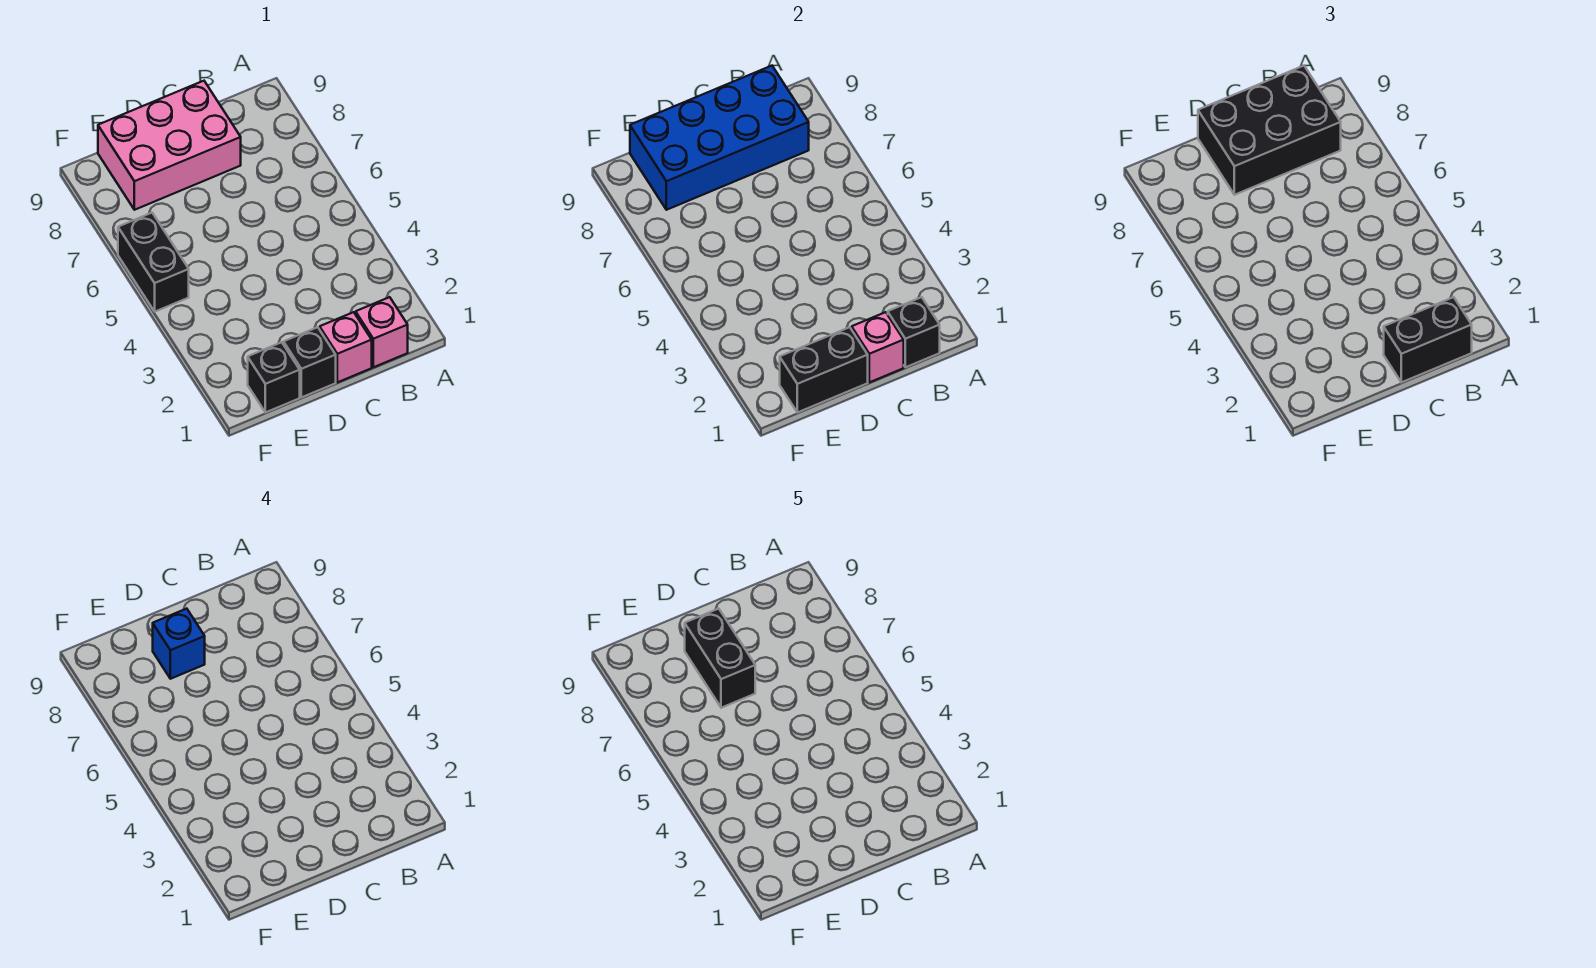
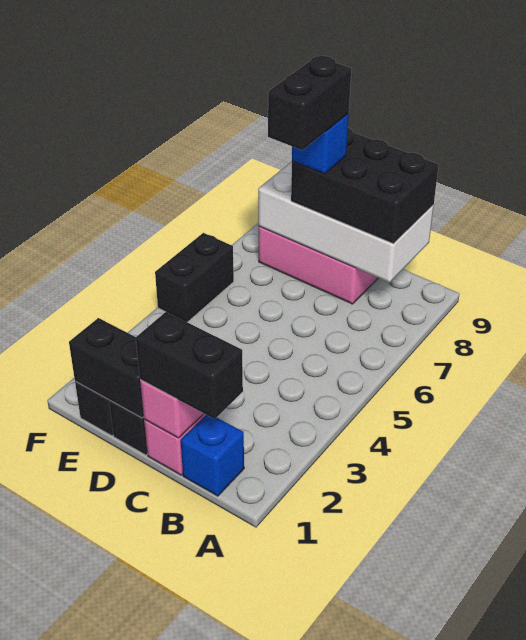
pink brick B1 level 1 -> blue brick B1 level 1
black brick B1 level 2 -> none
blue brick B8:E9 level 2 -> white brick B8:E9 level 2

